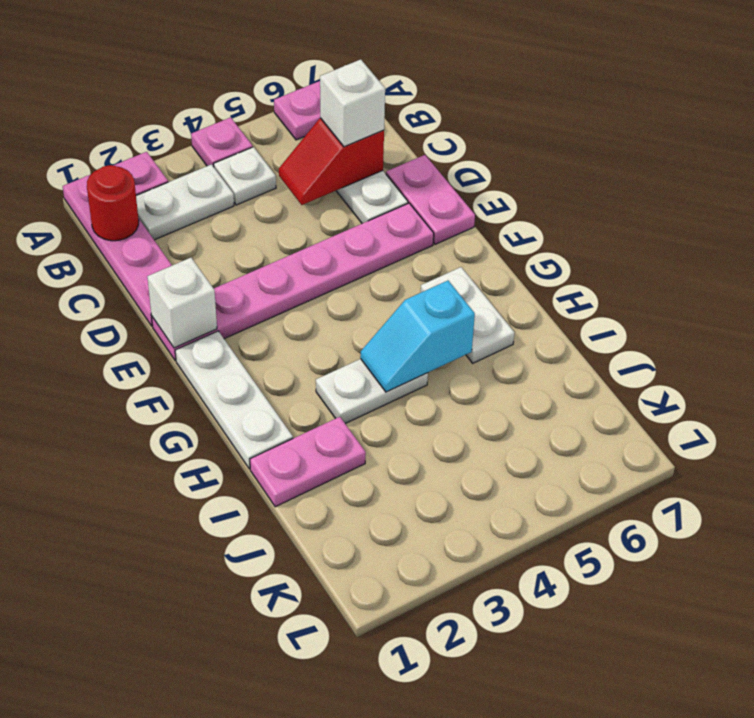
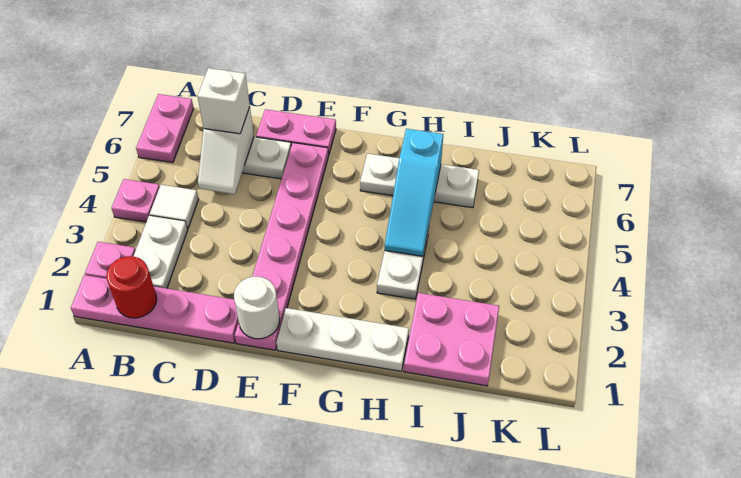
white plate B4 level 1 -> white tile B4 level 1
red slope C5:C6 level 2 top 6 -> white slope C5:C6 level 2 top 6
white brick E1 level 2 -> white round brick E1 level 2
white plate G6:H6 level 1 -> white plate G6:I6 level 1
cyan slope H4:H5 level 2 top 5 -> cyan slope H4:H6 level 2 top 6
pink plate I1:I2 level 1 -> pink plate I1:J2 level 1

